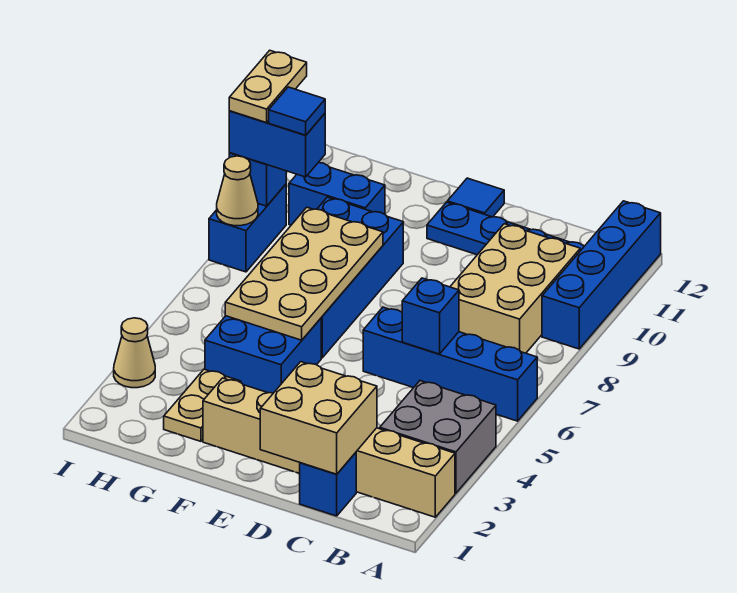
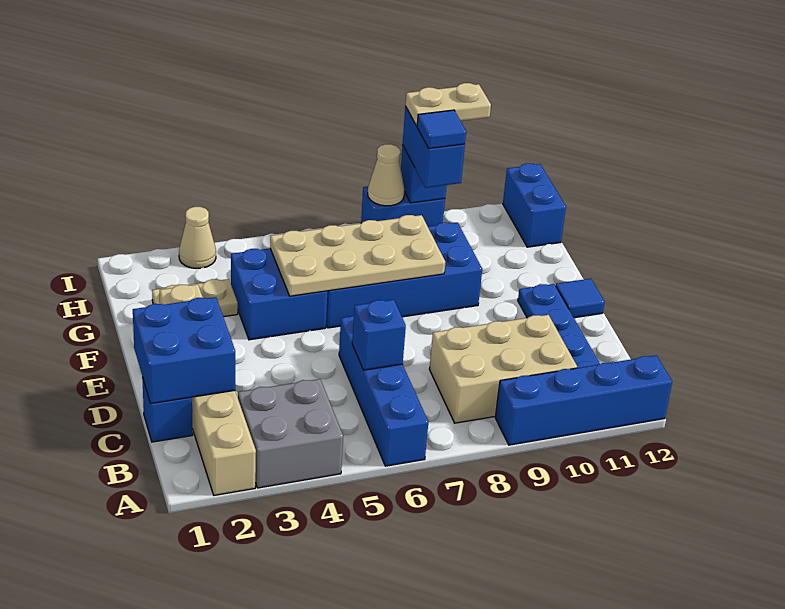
tan brick C1:D2 level 2 -> blue brick C1:D2 level 2
blue brick G10:H10 level 1 -> blue brick H12:I12 level 1

